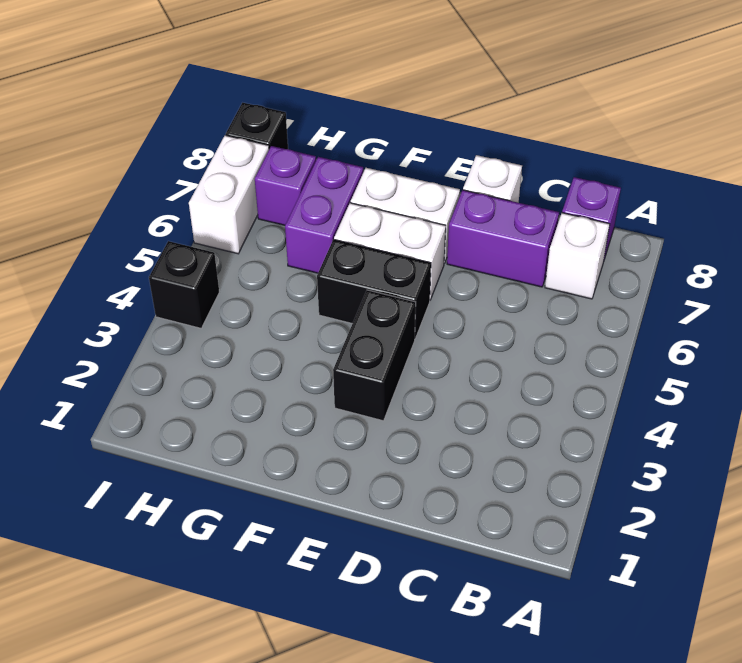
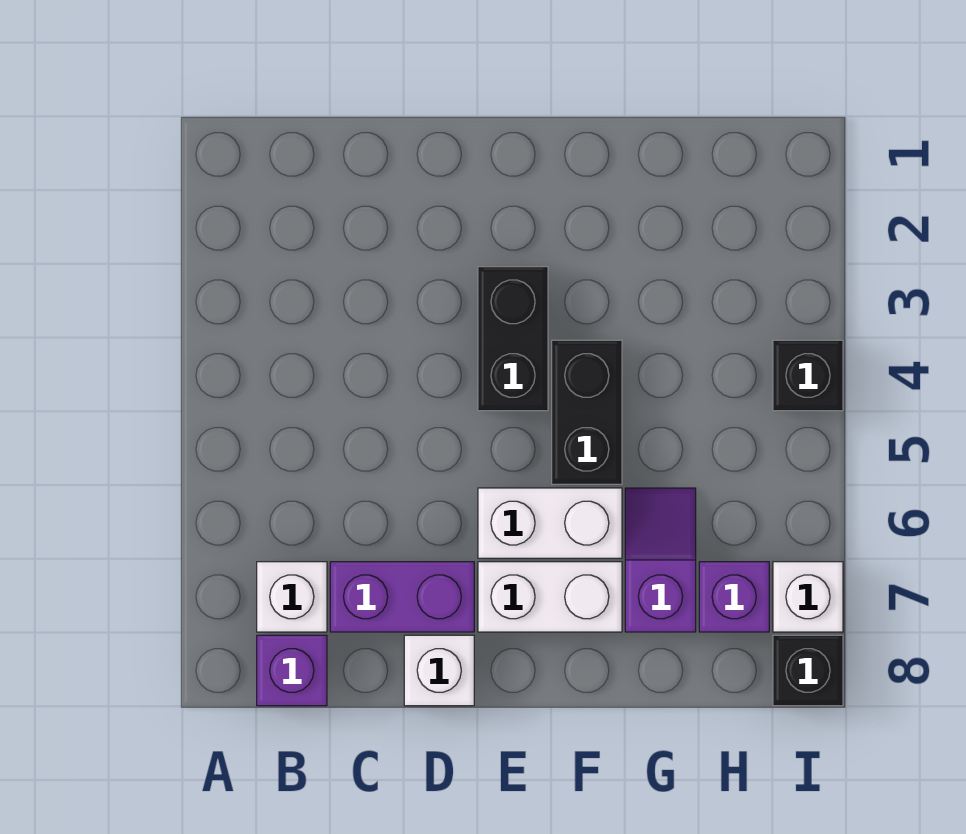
black brick E5:F5 level 1 -> black brick F4:F5 level 1
purple brick G6:G7 level 1 -> purple slope G6:G7 level 1 top 7
white brick I6:I7 level 1 -> white brick I7 level 1

